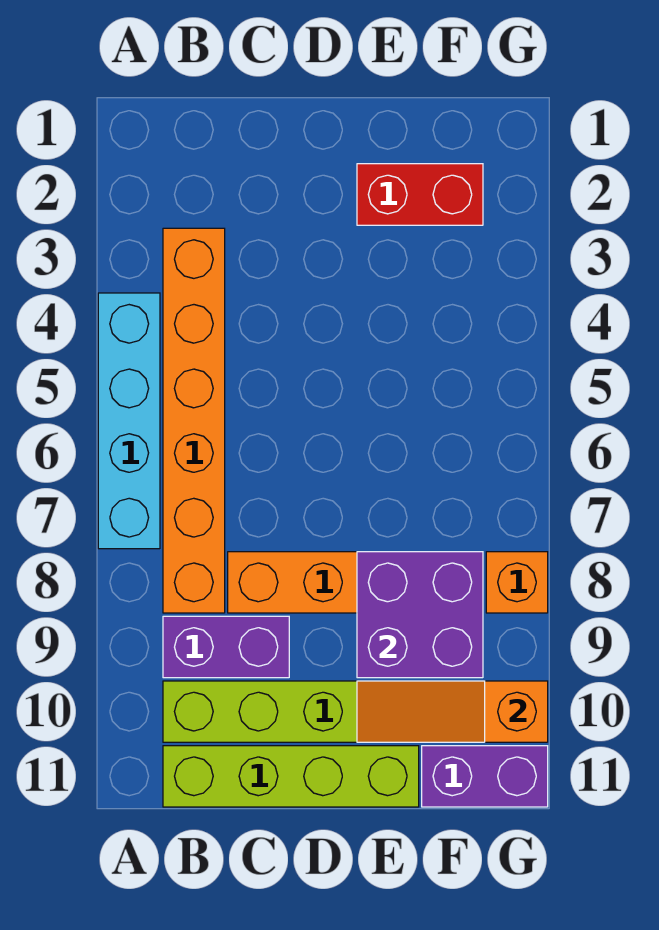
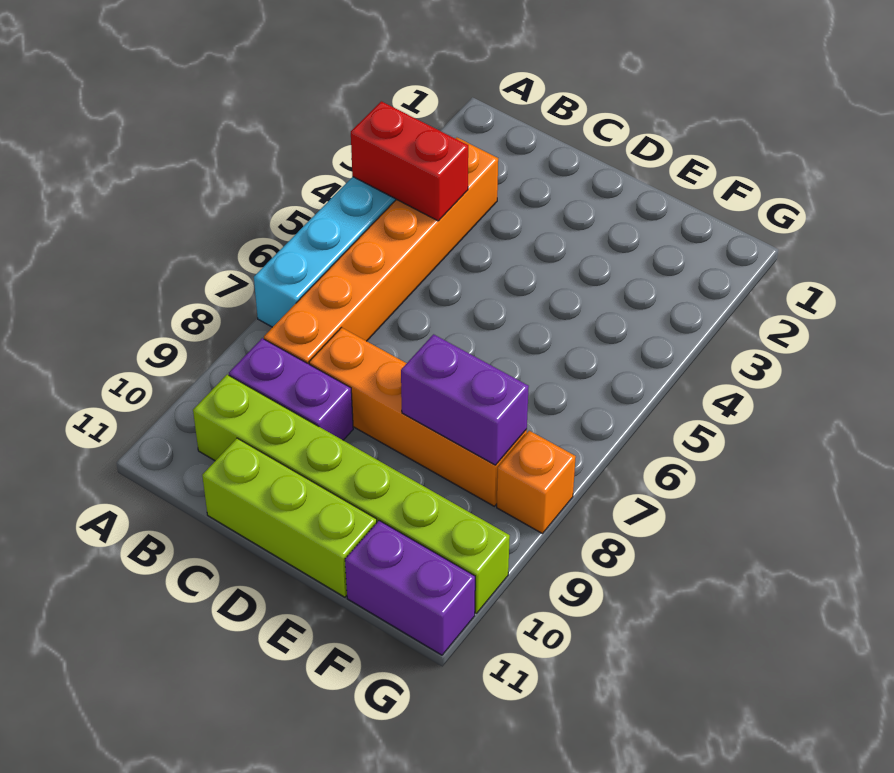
lime brick B11:E11 level 1 -> lime brick C11:E11 level 1
red brick E2:F2 level 1 -> red brick A4:B4 level 2
purple brick E8:F9 level 2 -> purple brick E8:F8 level 2
orange slope E10:G10 level 2 top G -> none

